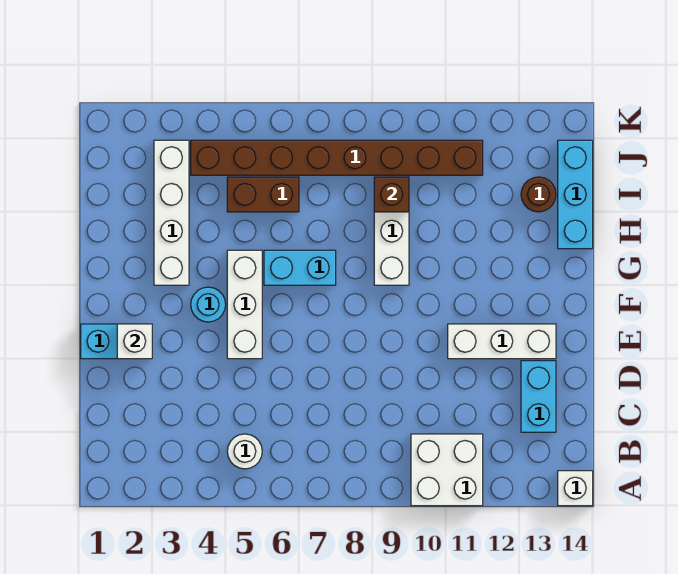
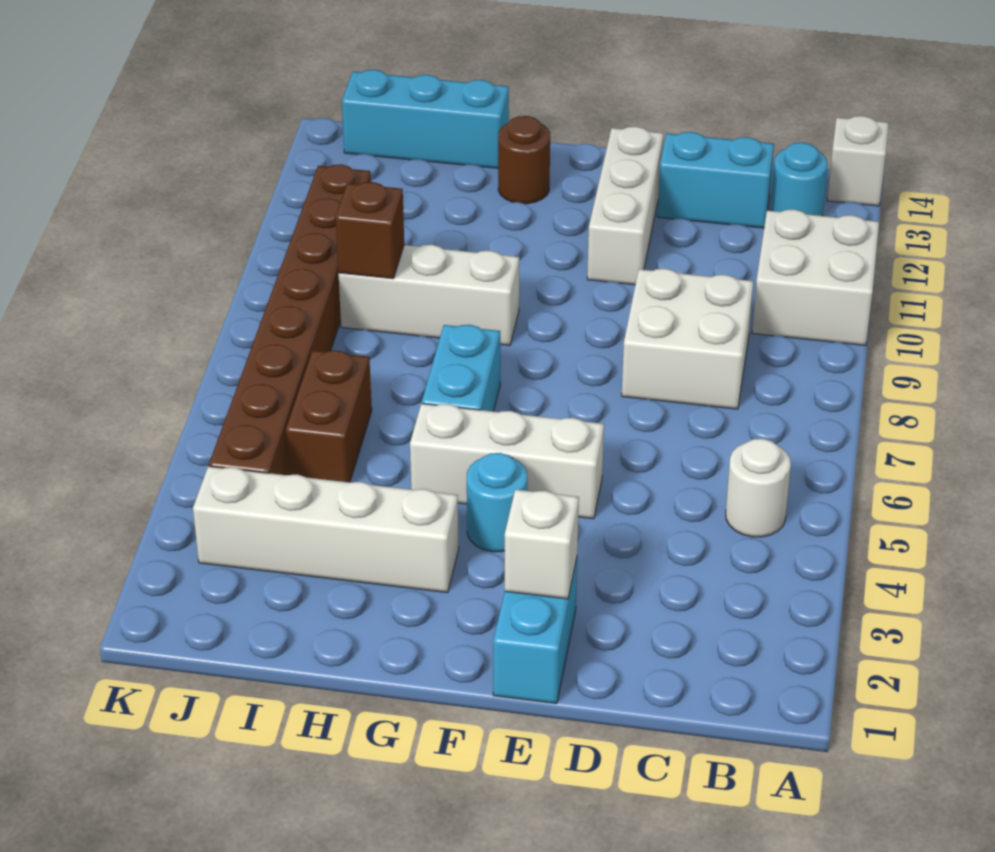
none -> cyan round brick B13 level 1
none -> white brick C8:D9 level 1
brown round brick I13 level 1 -> brown round brick G13 level 1

